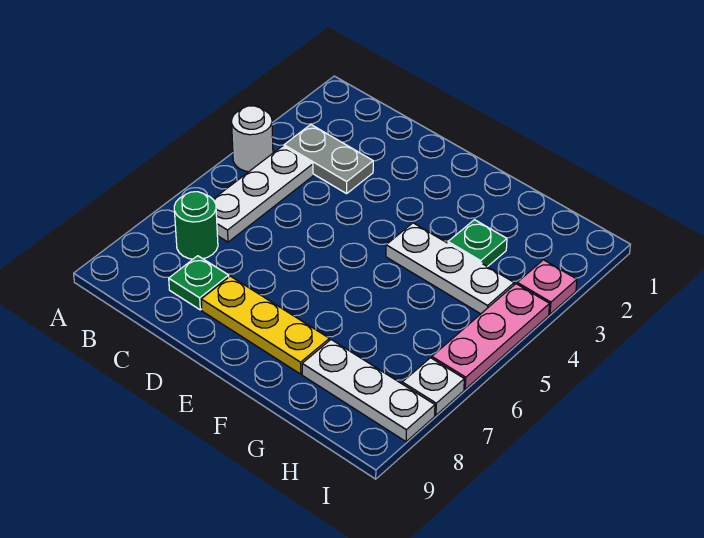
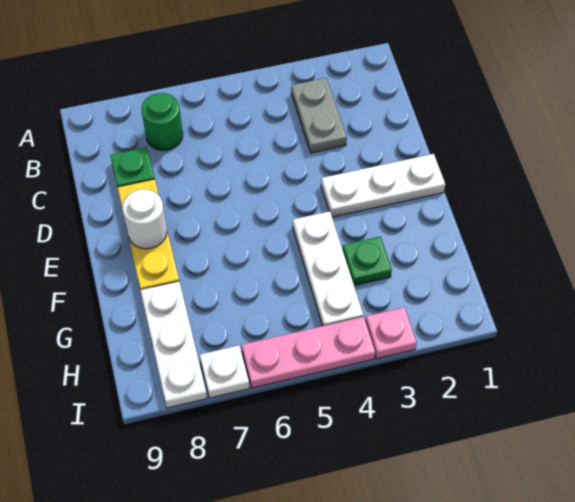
white round brick A4 level 1 -> white round brick E8 level 2
white plate B4:B6 level 1 -> white plate E1:E3 level 1

